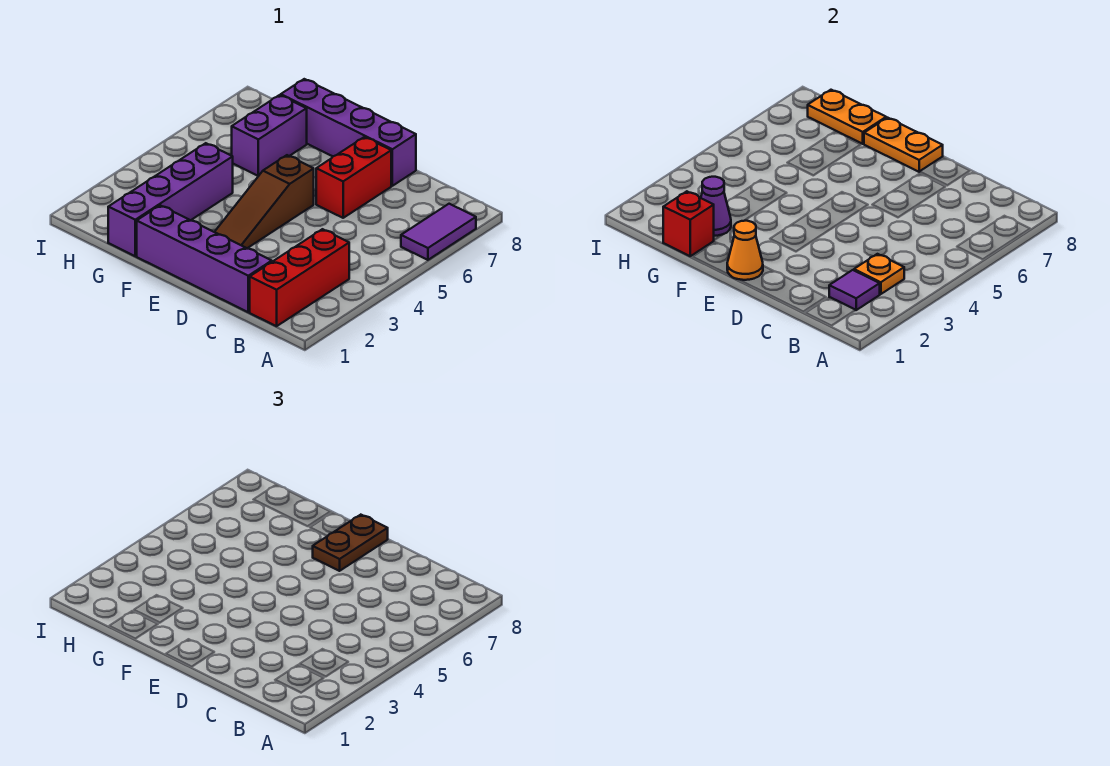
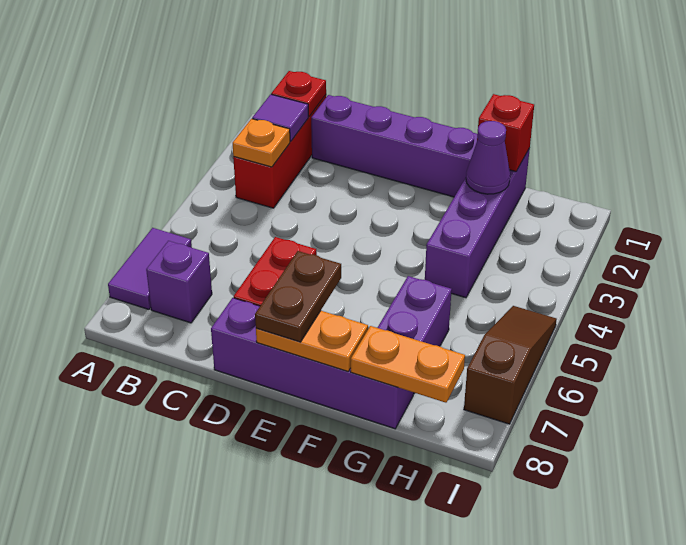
none -> red plate B1 level 2
none -> purple brick B7 level 1
orange cone E1 level 2 -> none
brown slope E3:E5 level 1 top 5 -> brown slope I5:I7 level 1 top 7

